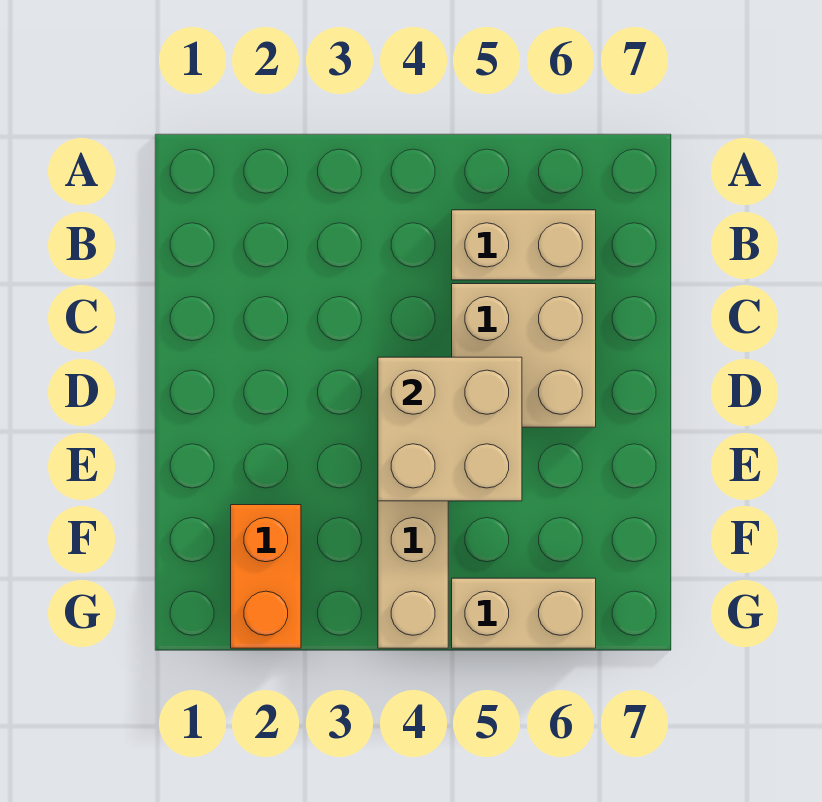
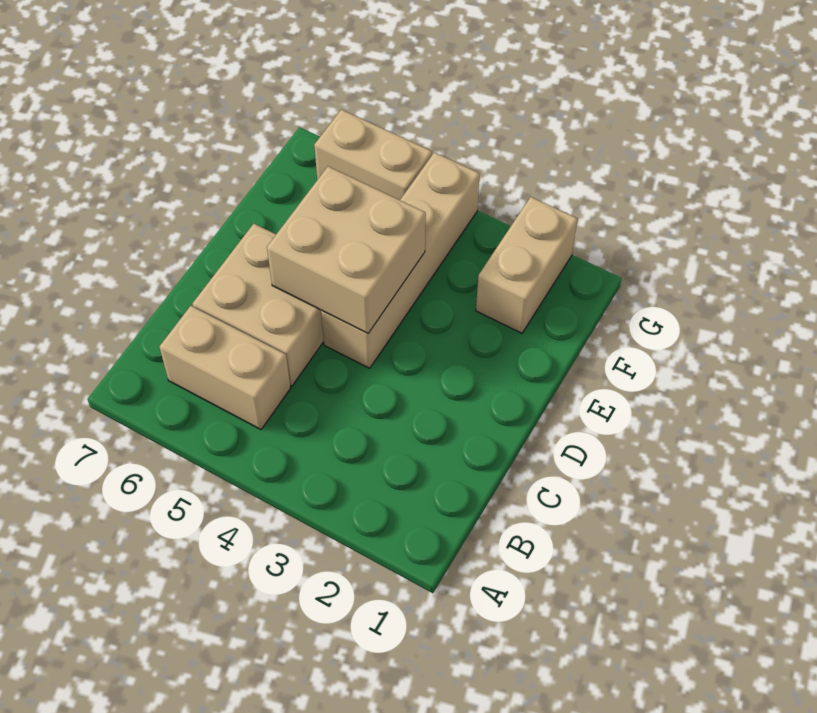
orange brick F2:G2 level 1 -> tan brick F2:G2 level 1

